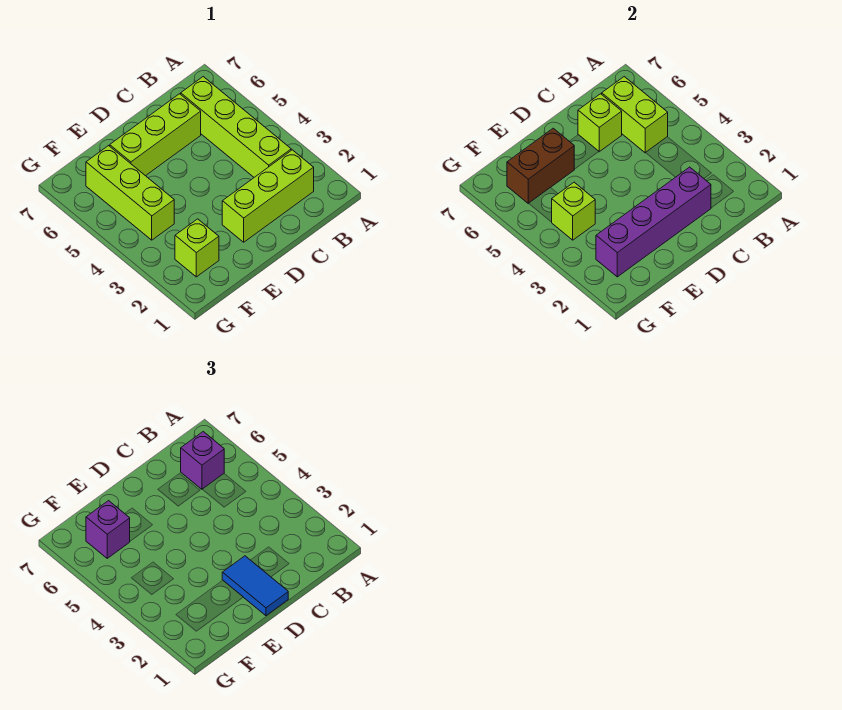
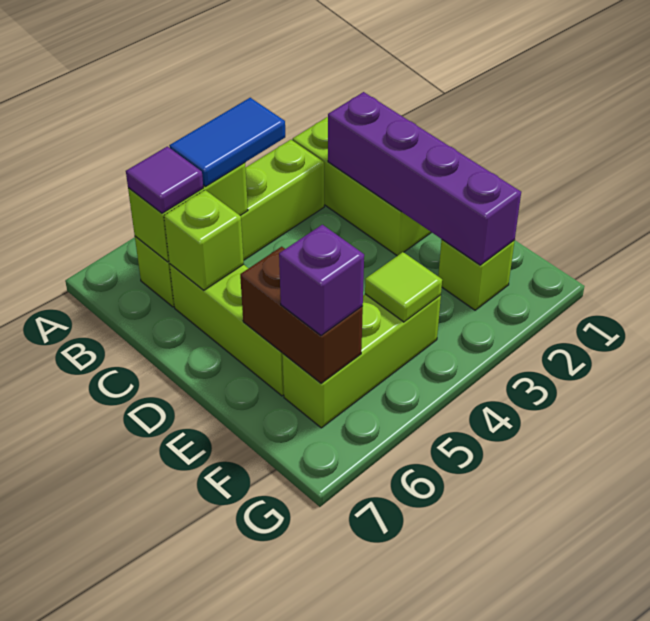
purple brick B6 level 3 -> purple tile B6 level 3
blue tile D1:D2 level 3 -> blue tile B4:B5 level 3
lime brick F4 level 2 -> lime tile F4 level 2

